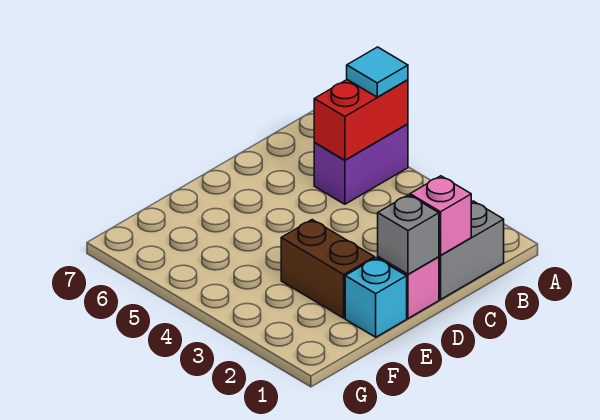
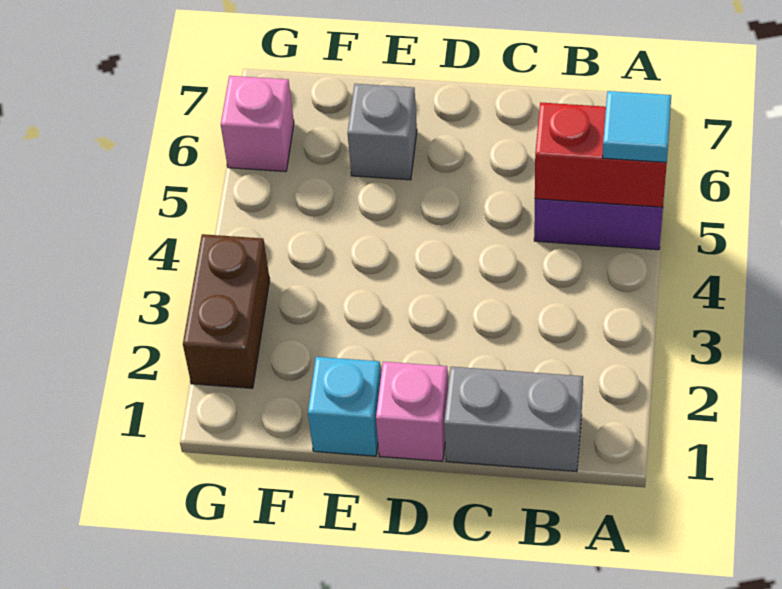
pink brick C1 level 2 -> pink brick G6 level 1
grey brick D1 level 2 -> grey brick E6 level 1
brown brick E2:E3 level 1 -> brown brick G2:G3 level 1

